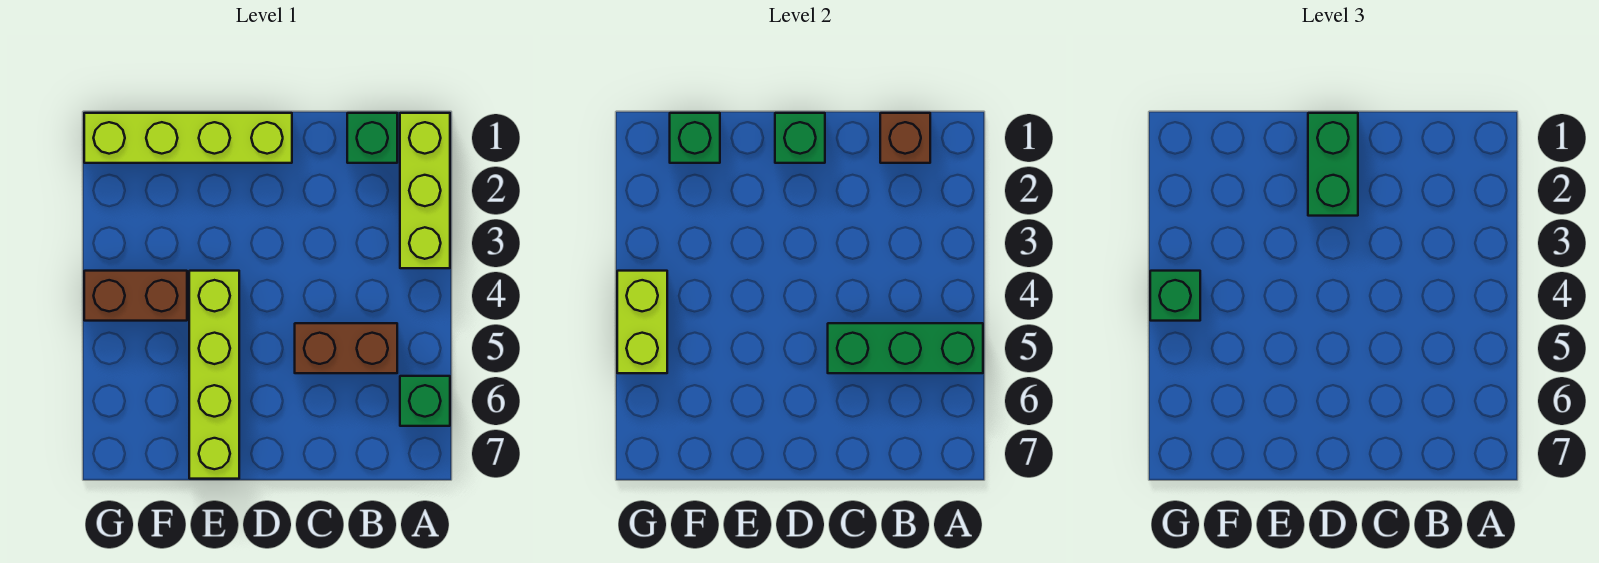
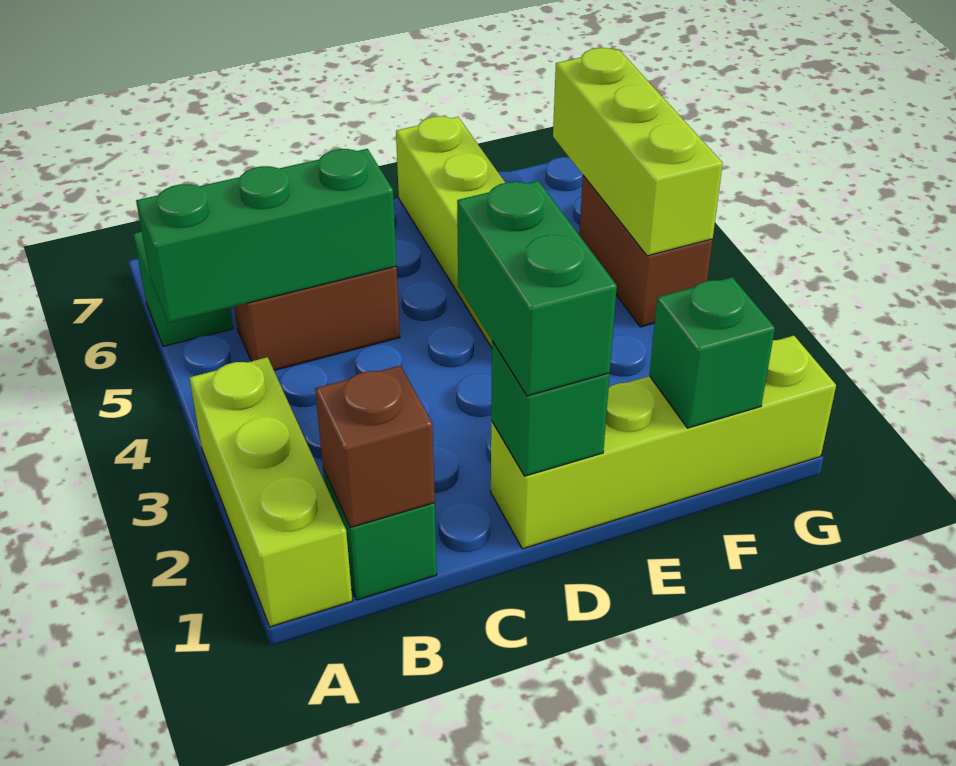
brown brick F4:G4 level 1 -> brown brick G4:G5 level 1
lime brick G4:G5 level 2 -> lime brick G4:G6 level 2
green brick G4 level 3 -> none

